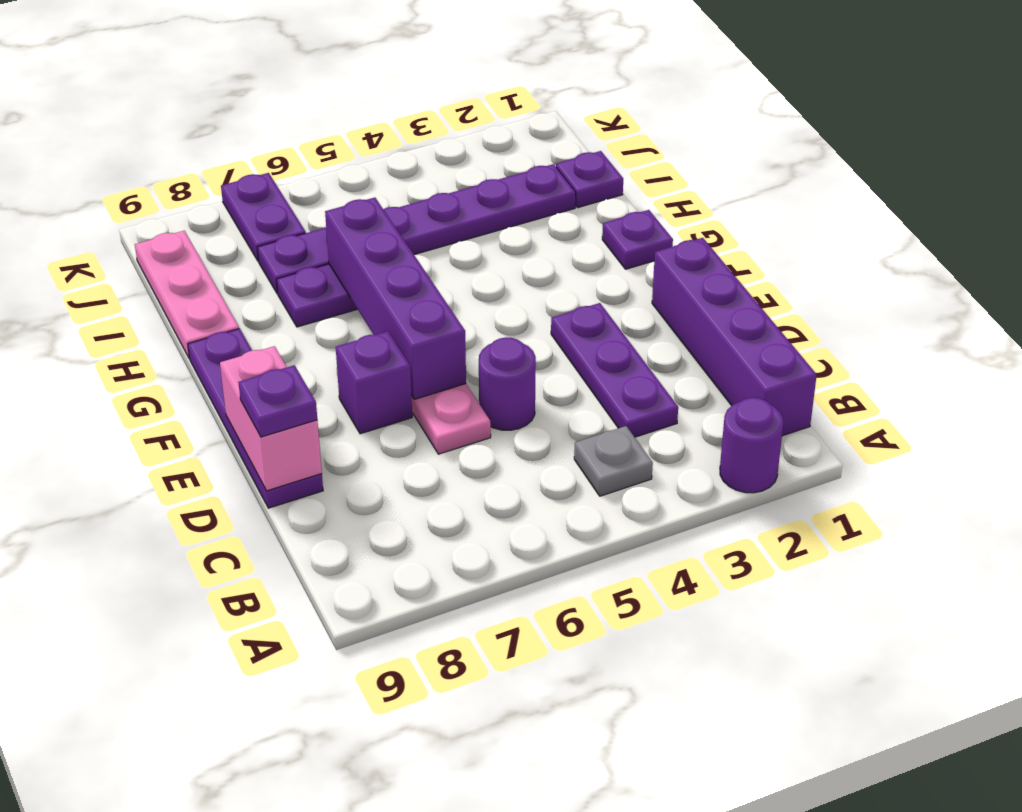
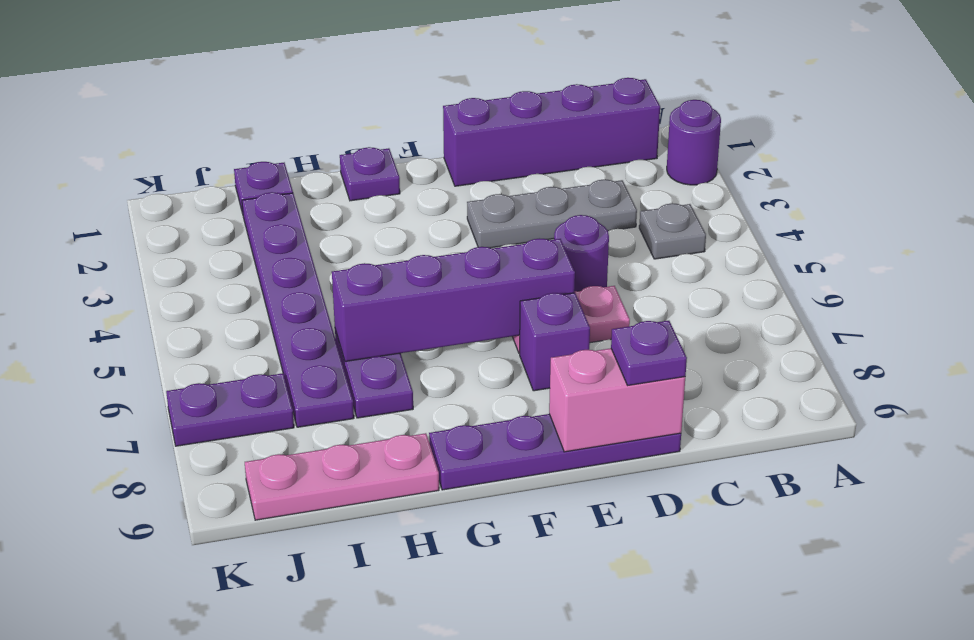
purple plate C3:E3 level 1 -> grey plate C3:E3 level 1

